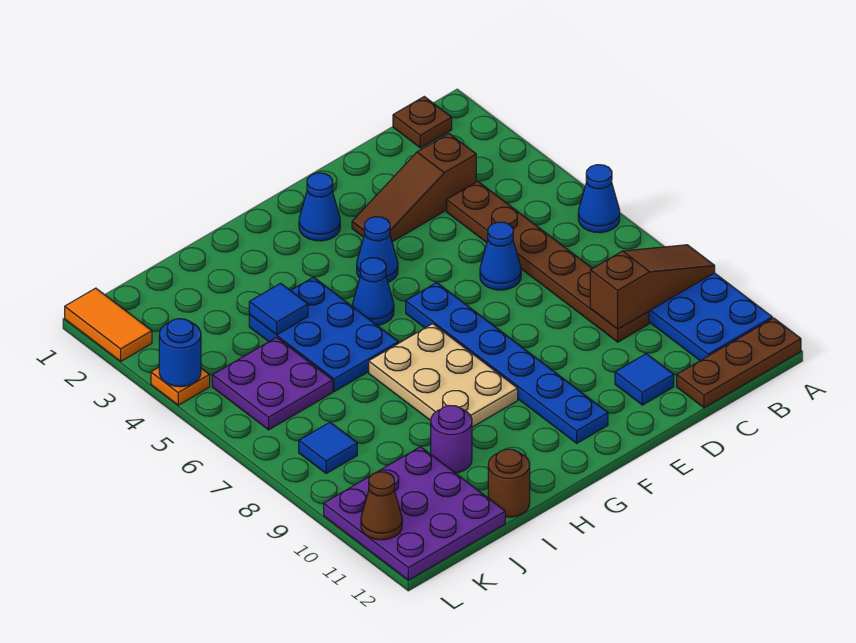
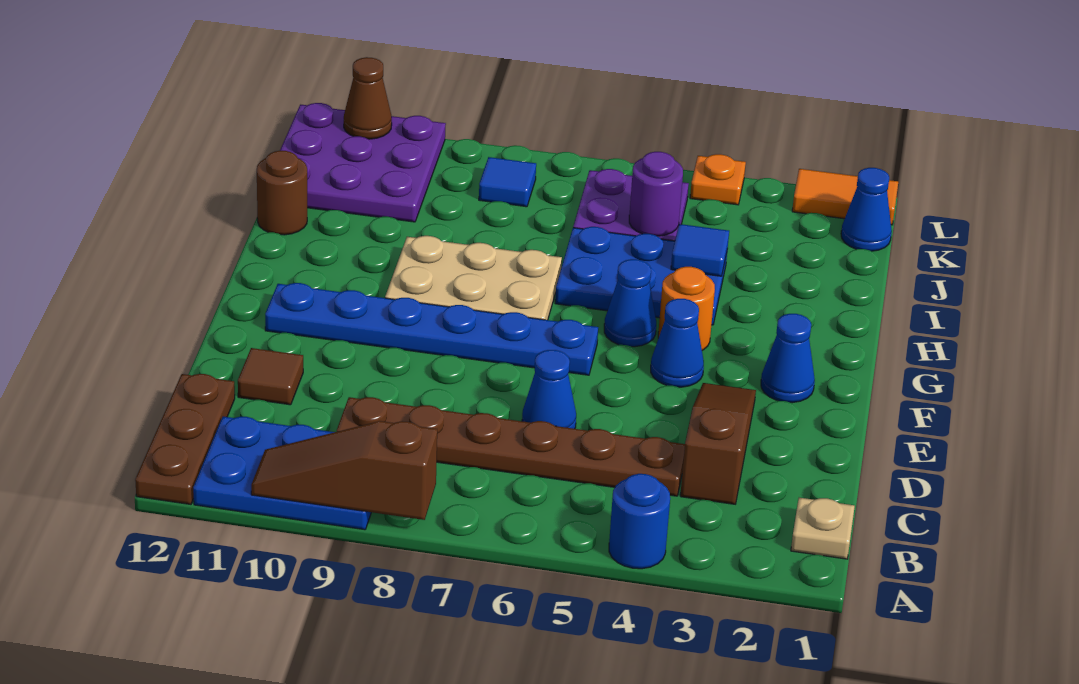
blue cone A6 level 1 -> blue cone K1 level 1
brown slope A9:C9 level 2 top C -> brown slope A8:A10 level 2 top 8
brown plate B1 level 1 -> tan plate B1 level 1
blue tile D11 level 1 -> brown tile D11 level 1
none -> orange round brick G4 level 1
purple round brick I10 level 1 -> purple round brick J5 level 2
blue round brick L4 level 2 -> blue round brick A4 level 1

